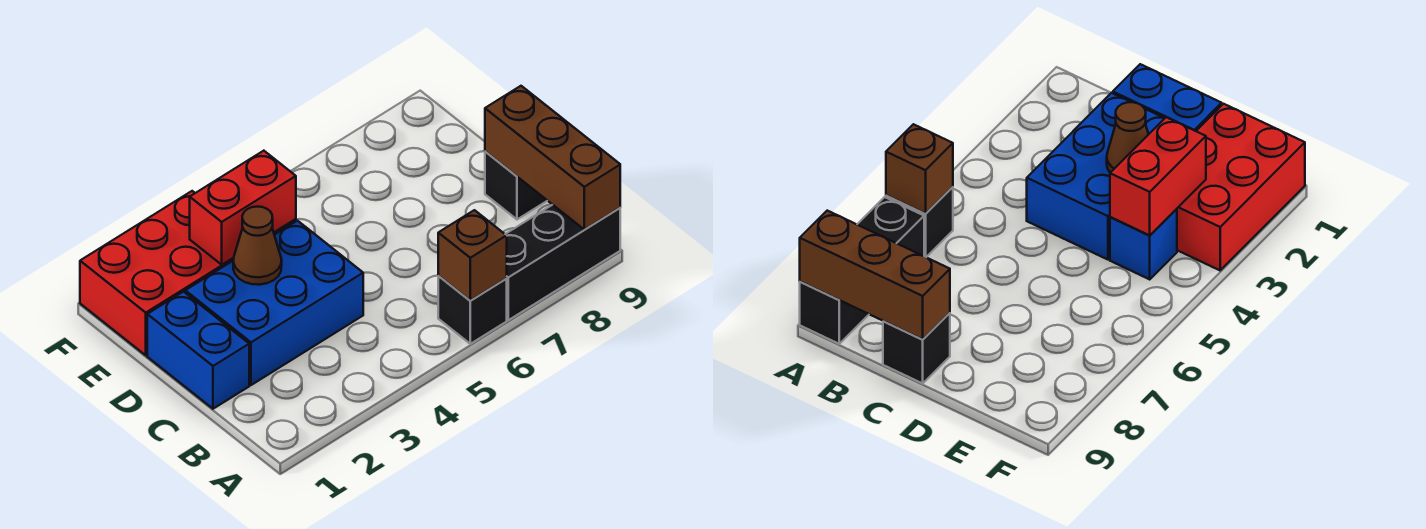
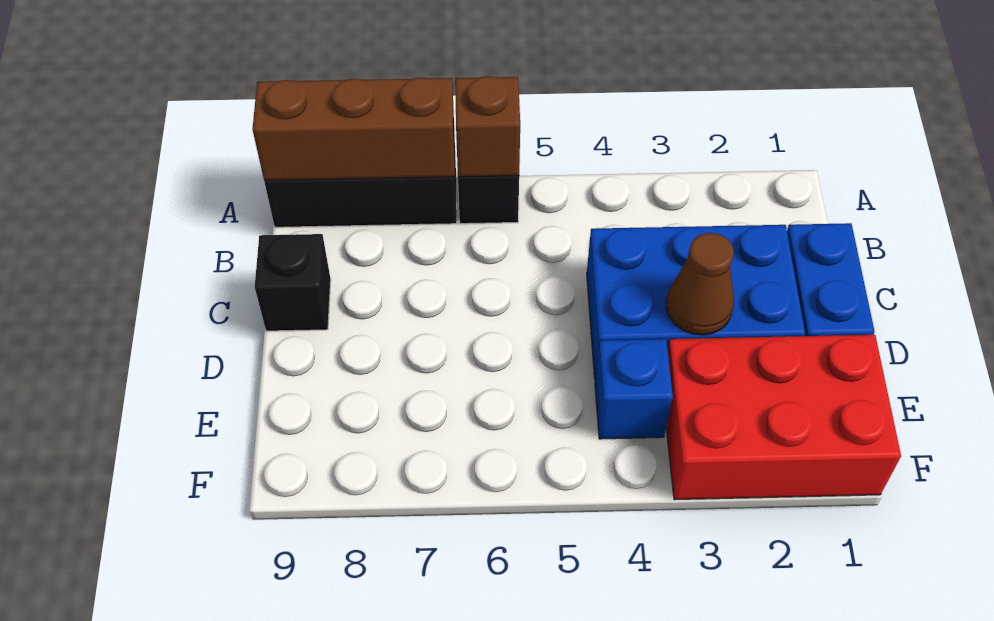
brown brick A9:C9 level 2 -> brown brick A7:A9 level 2
red brick E3:E4 level 2 -> none

